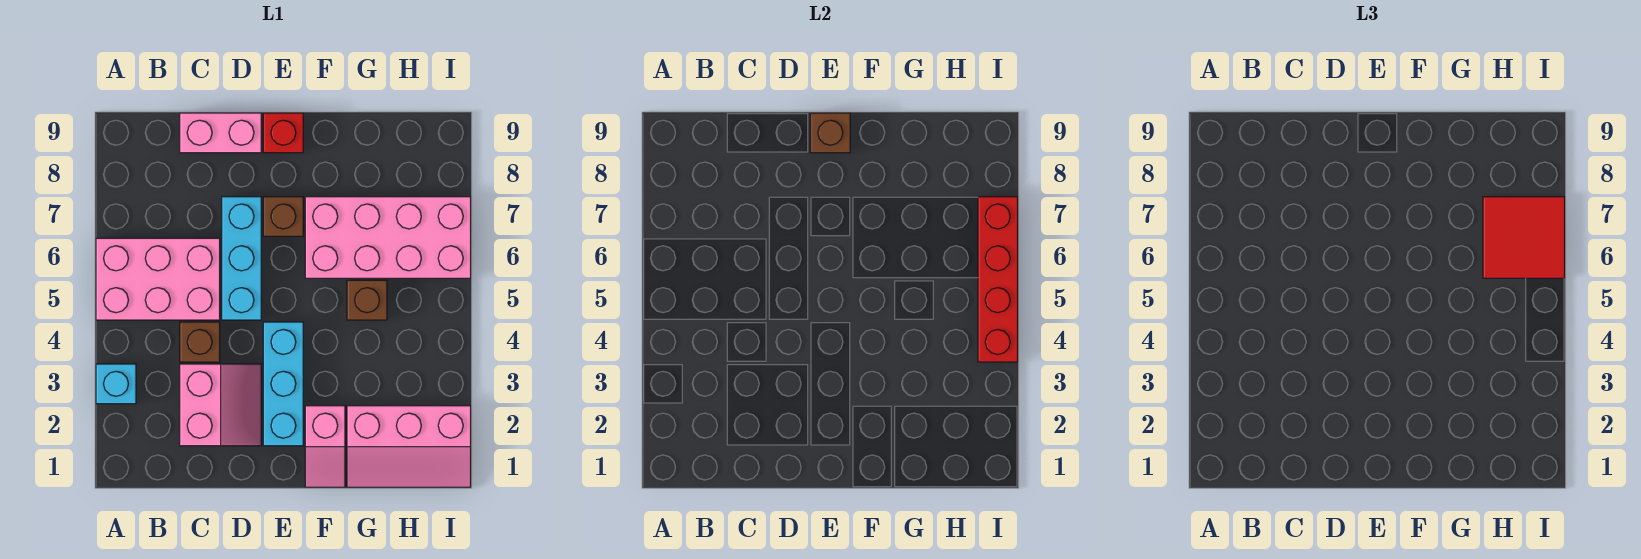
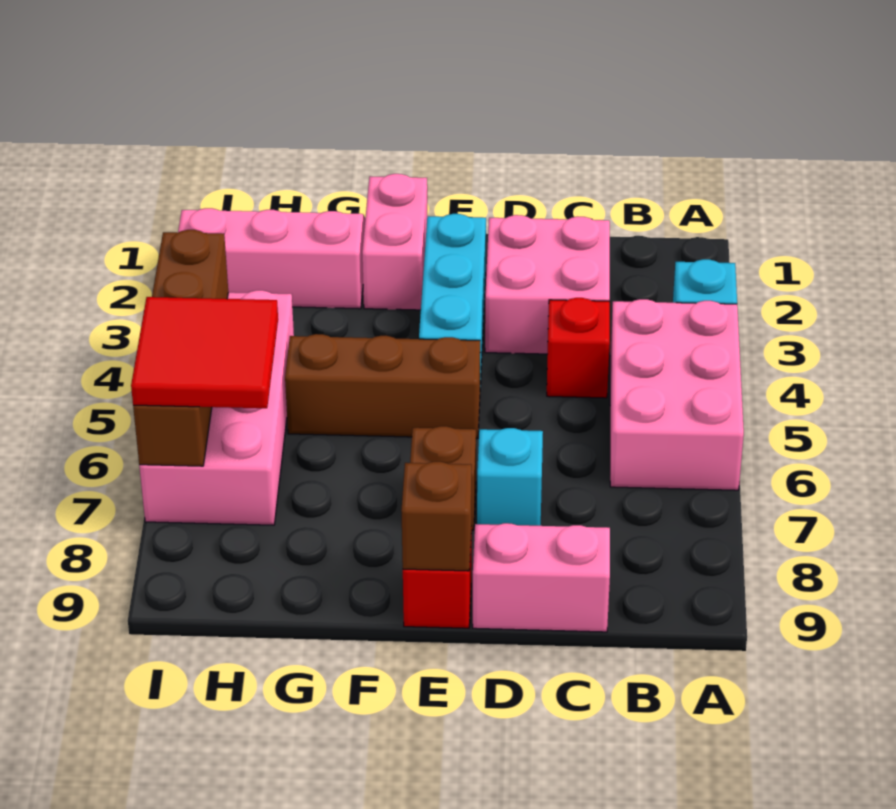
pink brick A5:C6 level 1 -> pink brick A4:B6 level 1
pink slope C2:D3 level 1 top C -> pink brick C2:D3 level 1
brown brick C4 level 1 -> red brick C4 level 1
cyan brick D5:D7 level 1 -> cyan brick D7 level 1
pink slope F1:F2 level 1 top 2 -> pink brick F1:F2 level 1
pink brick F6:I7 level 1 -> pink brick H4:I7 level 1
brown brick G5 level 1 -> brown brick E5:G5 level 1
red brick I4:I7 level 2 -> brown brick I4:I7 level 2

